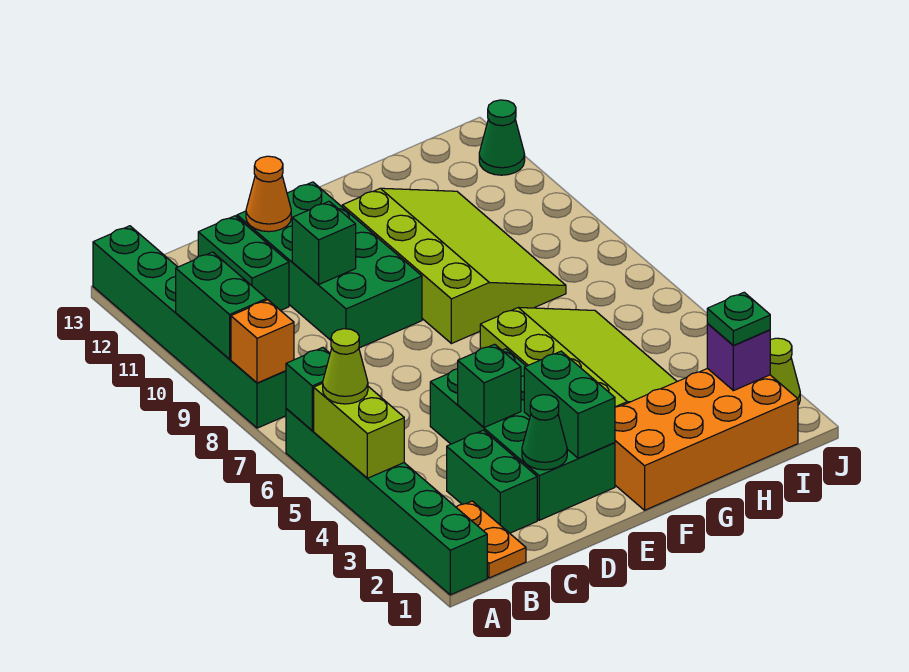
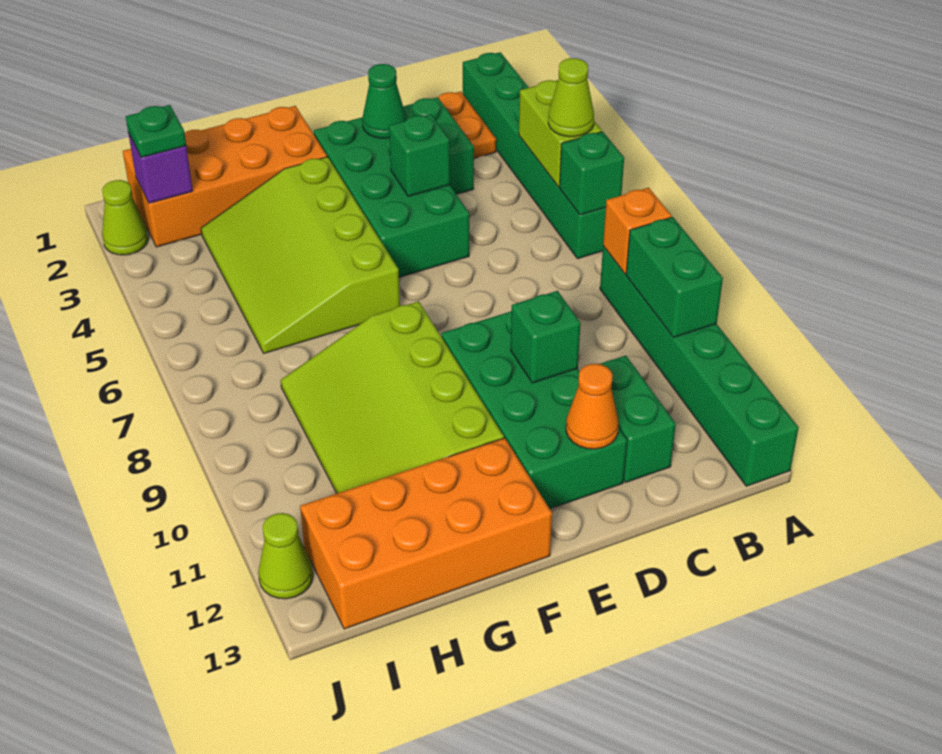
green brick E2:E3 level 2 -> none
none -> orange brick F12:I13 level 1
green cone J12 level 1 -> lime cone J12 level 1

